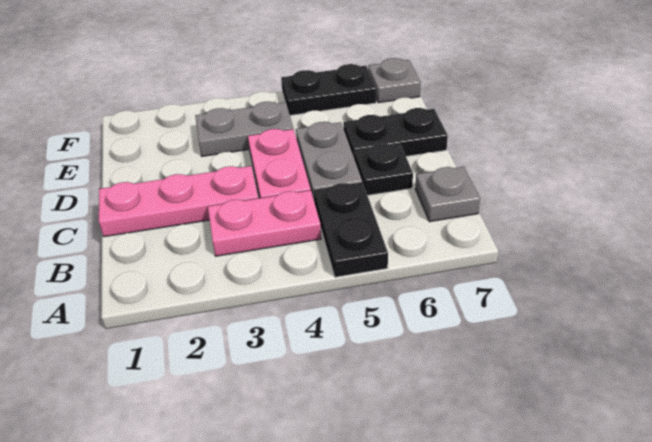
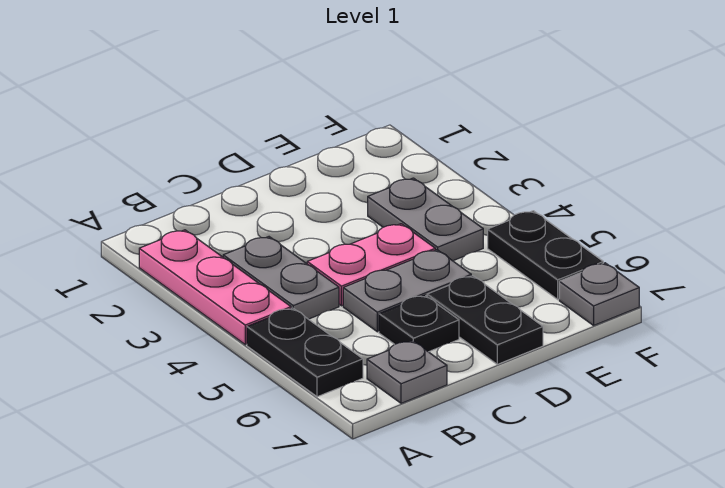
black plate A5:B5 level 1 -> black plate A5:A6 level 1
pink plate B3:B4 level 1 -> grey plate B3:B4 level 1
pink plate C1:C3 level 1 -> pink plate A2:A4 level 1

